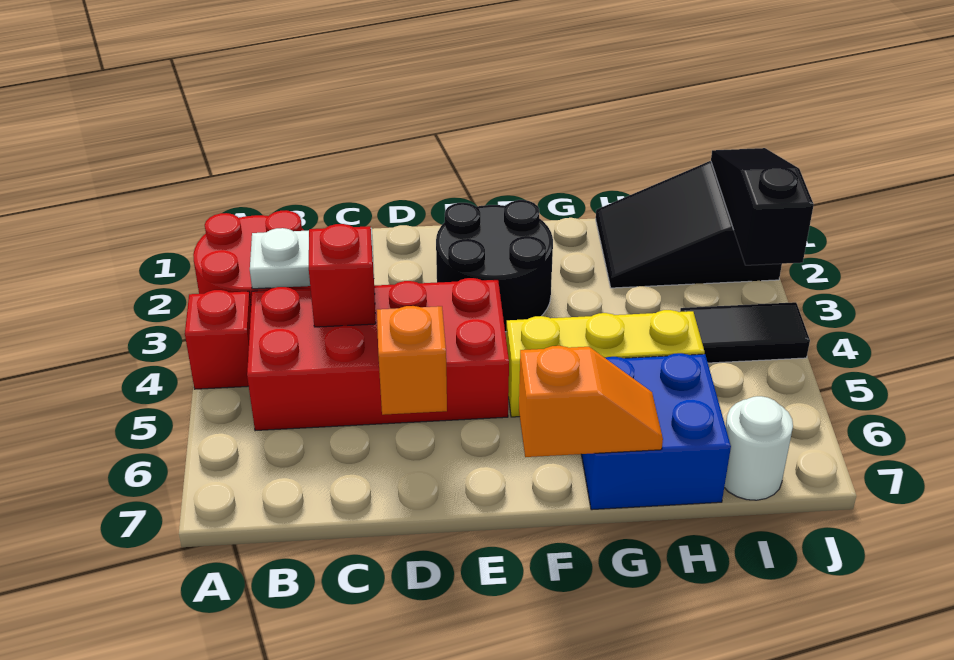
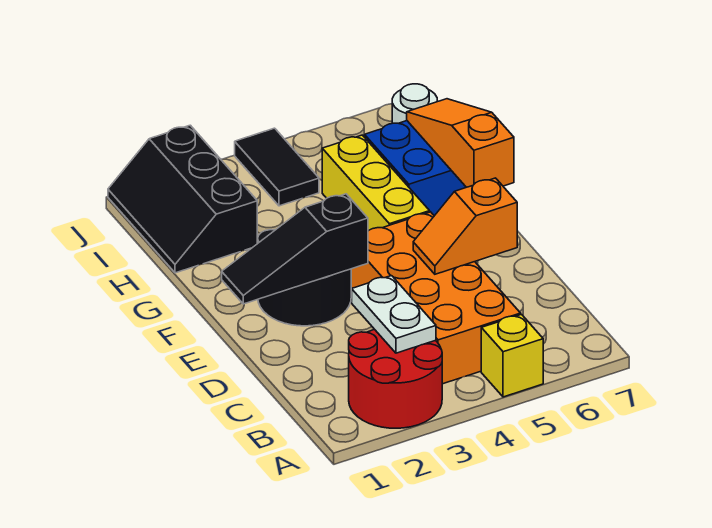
red brick A4 level 1 -> none
none -> yellow brick A5 level 1
red brick B4:E5 level 1 -> orange brick B4:E5 level 1
red brick C4 level 2 -> none
orange slope F7:G7 level 2 top F -> orange slope F7:H7 level 2 top F
black slope H1:J2 level 1 top J -> black slope H1:J2 level 1 top 2
black slope J1:J3 level 2 top 3 -> black slope E1:E3 level 2 top 3

